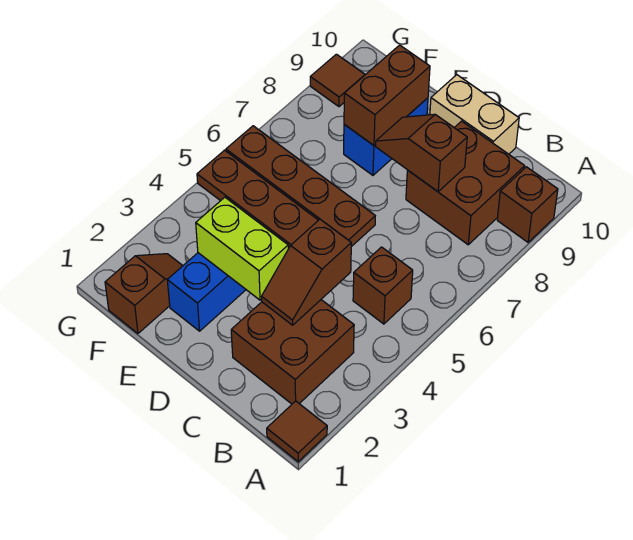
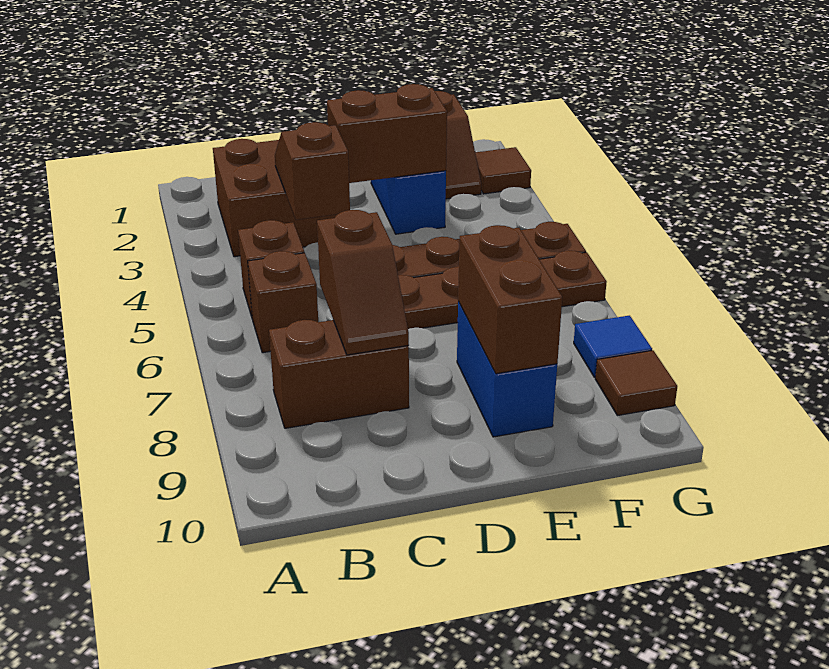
brown tile A1 level 1 -> brown tile G2 level 1
brown brick A9 level 1 -> brown brick B6 level 1
brown brick B8:C9 level 1 -> brown brick B8:C8 level 1
brown slope C8:D8 level 2 top C -> brown slope C7:C8 level 2 top 7
tan brick C10:D10 level 1 -> none
lime brick D3:E3 level 2 -> brown brick D3:E3 level 2
none -> blue tile G8 level 1

